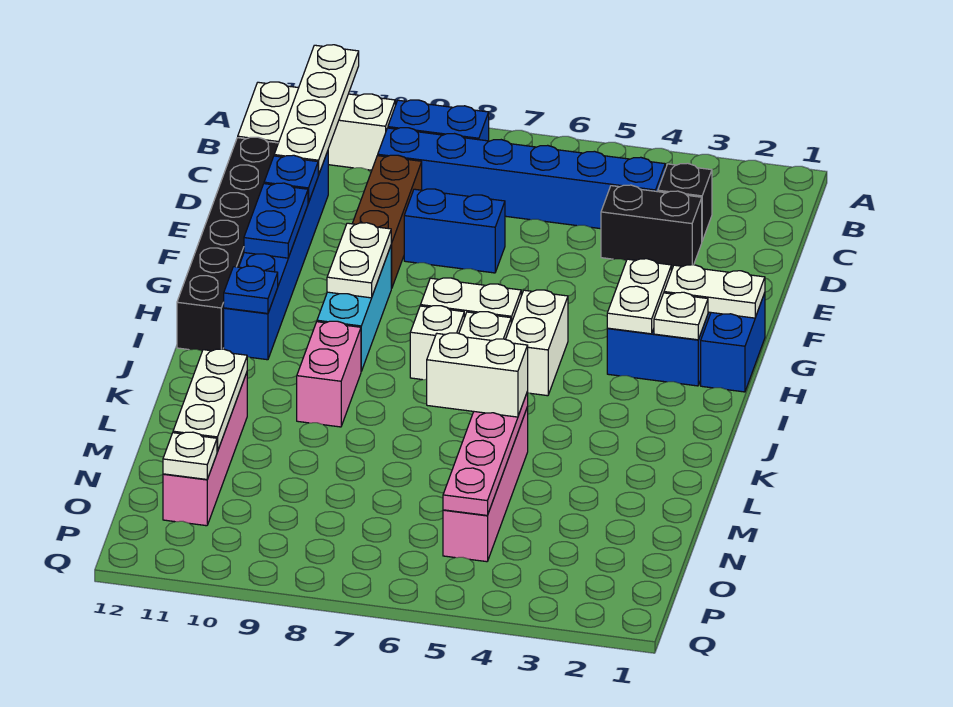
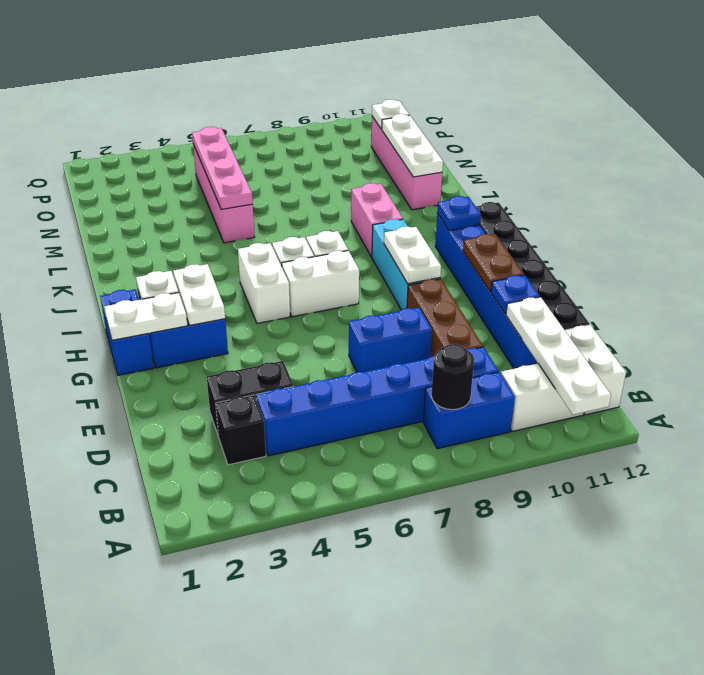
none -> black round brick B8 level 2
blue plate F11:G11 level 2 -> brown plate F11:G11 level 2
white brick L5:L6 level 3 -> none

